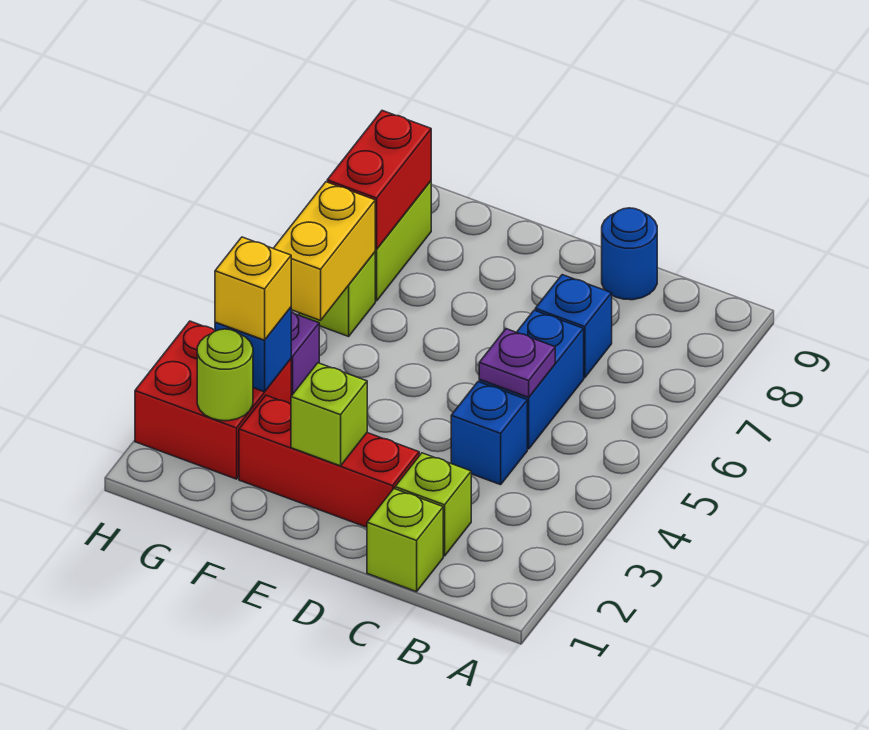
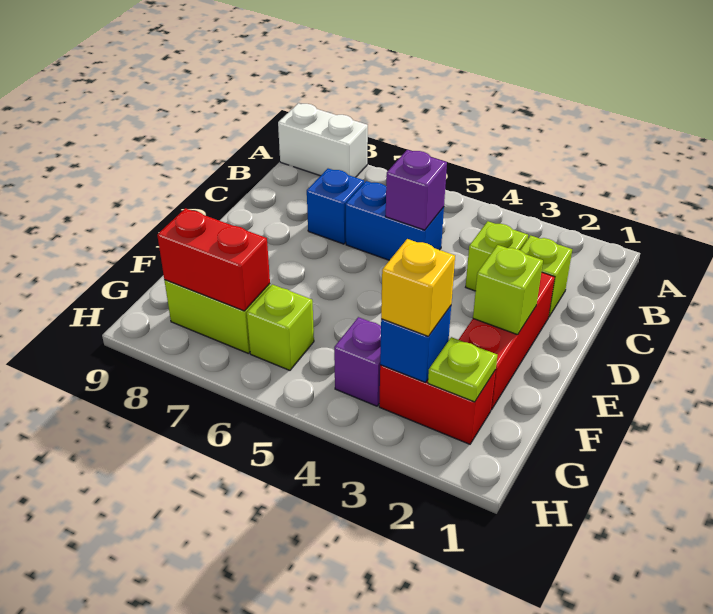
none -> white brick A8:A9 level 1
lime brick C1 level 1 -> lime brick C3 level 1
blue brick C4 level 1 -> none
purple plate C5 level 2 -> purple brick C5 level 2
blue round brick C9 level 1 -> none
red brick G2:H3 level 1 -> red brick G2:G3 level 1
lime round brick G2 level 2 -> lime plate G2 level 2
yellow brick G5:G6 level 2 -> none

